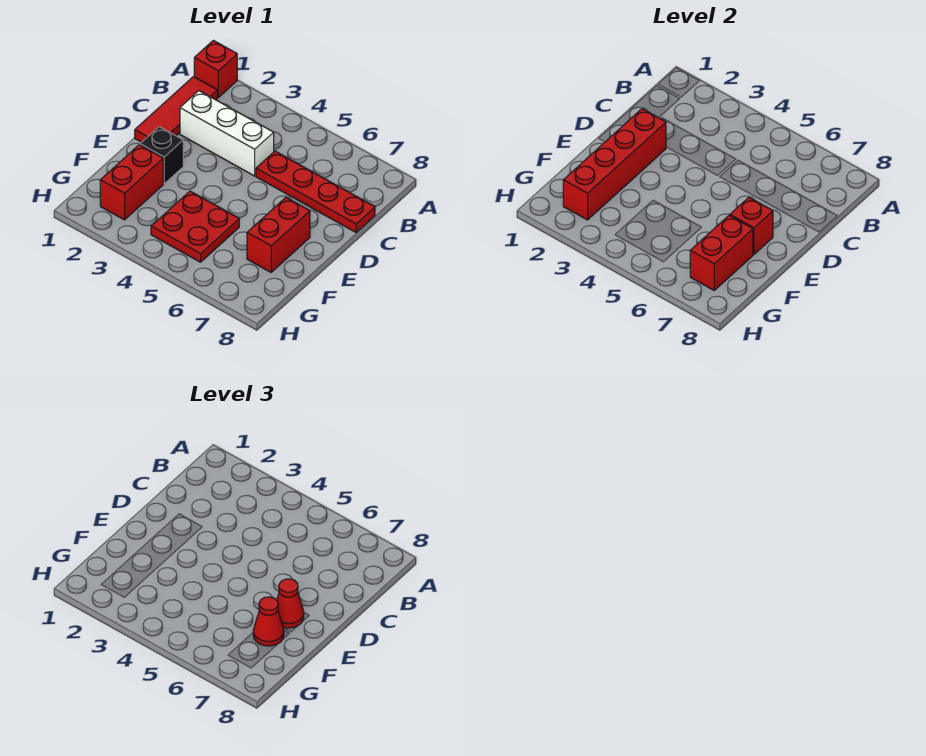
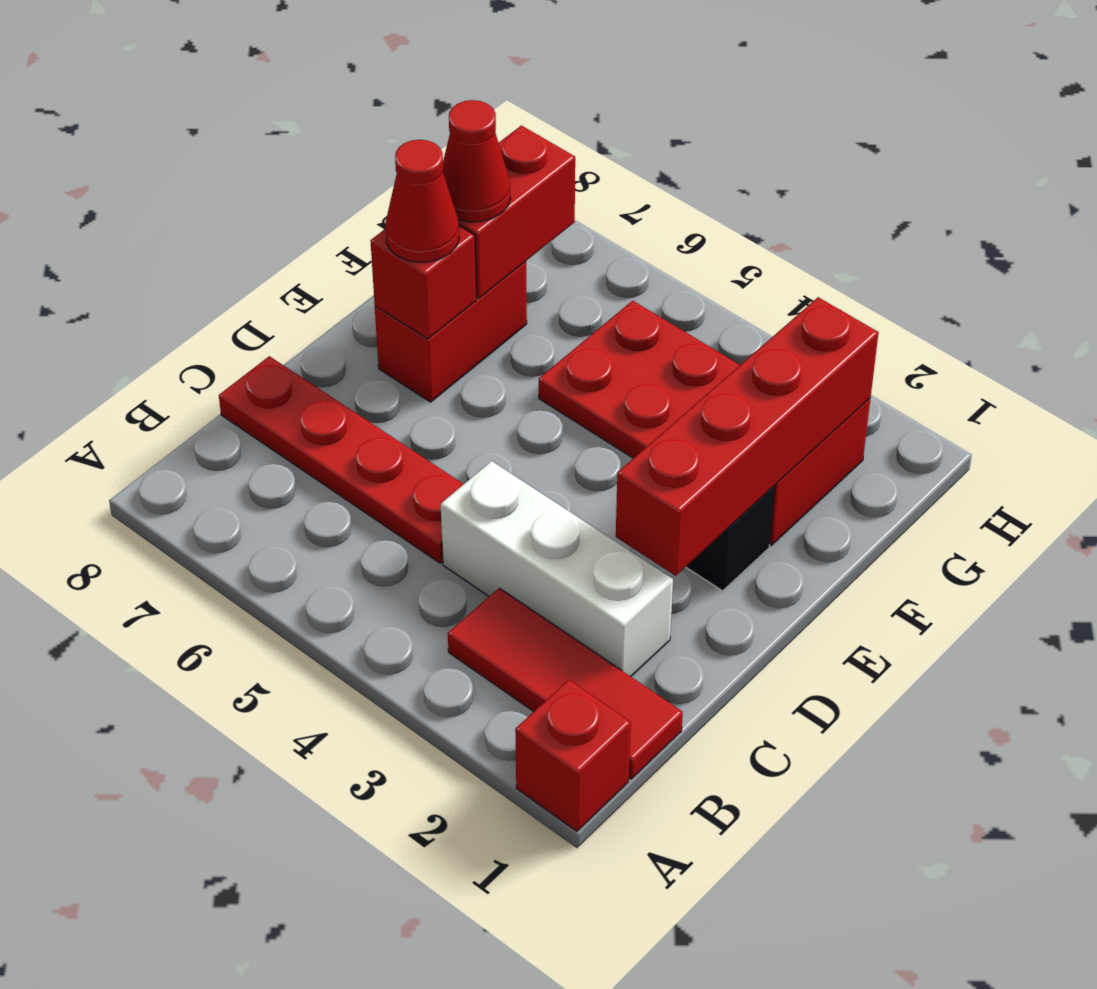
red tile B1:D1 level 1 -> red tile B1:B3 level 1

